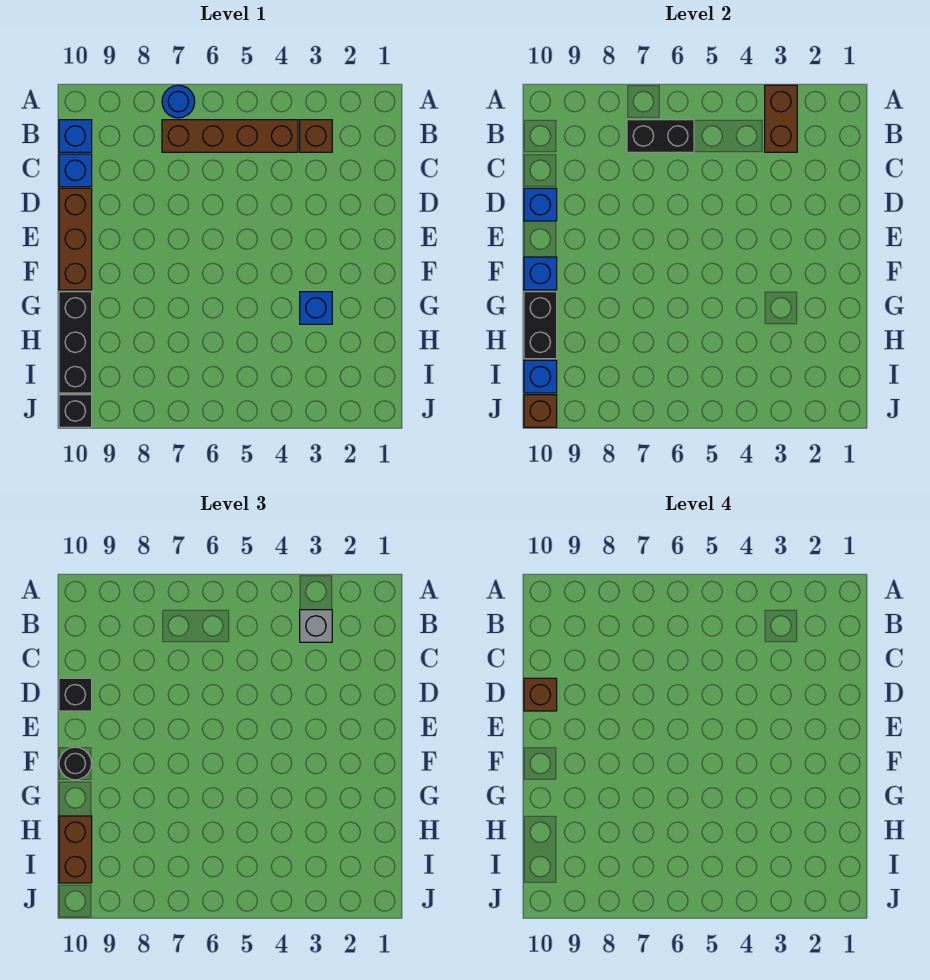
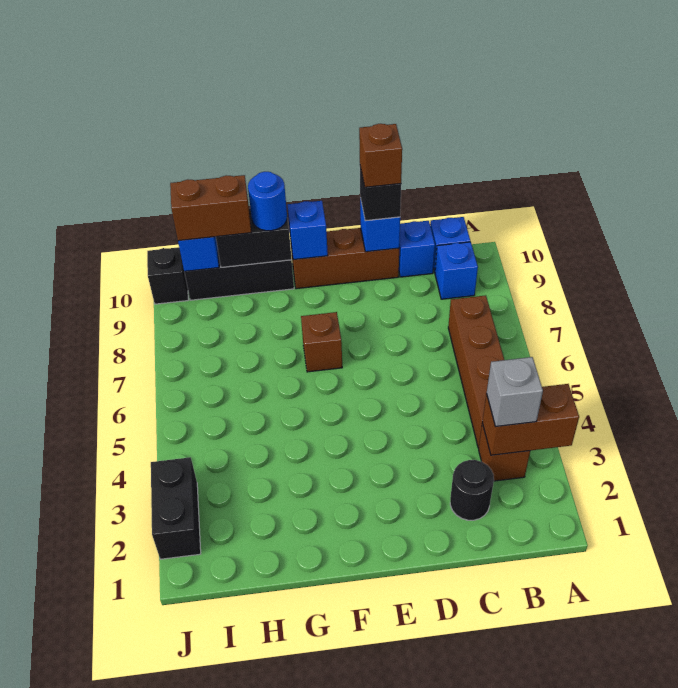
blue round brick A7 level 1 -> blue round brick G10 level 3
black brick B6:B7 level 2 -> black brick J2:J3 level 1
black round brick F10 level 3 -> black round brick C2 level 1
blue brick G3 level 1 -> blue brick B9 level 1
brown brick J10 level 2 -> brown brick F7 level 1

